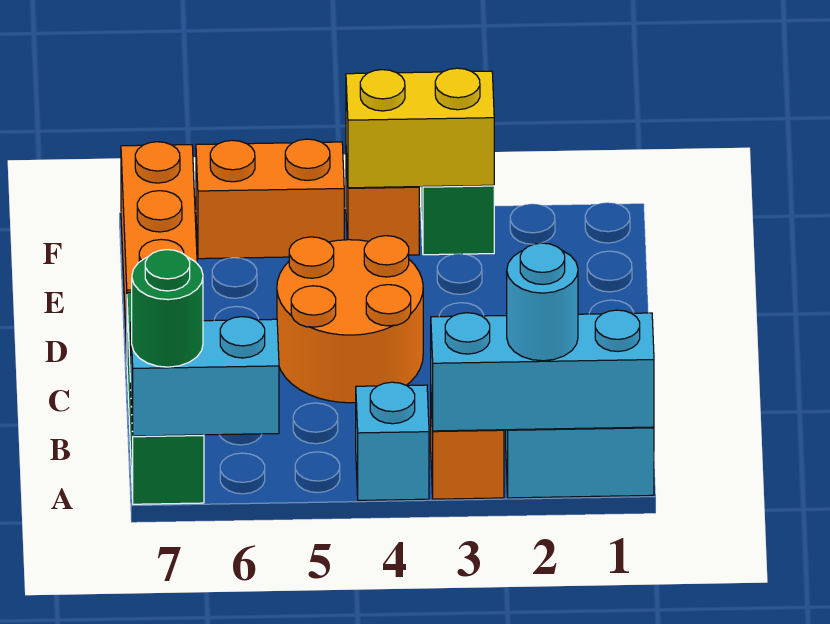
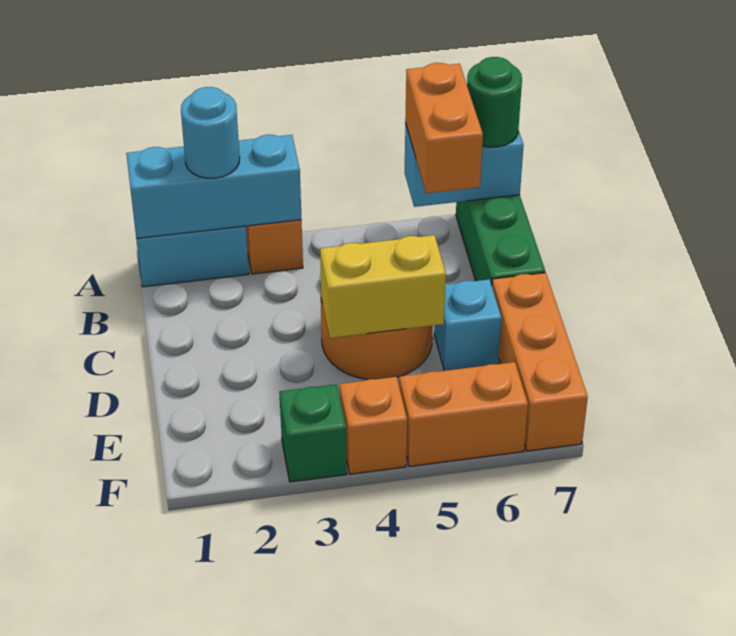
cyan brick A4 level 1 -> cyan brick D6 level 1
none -> orange brick A6:B6 level 3
yellow brick F3:F4 level 2 -> yellow brick D4:D5 level 2

